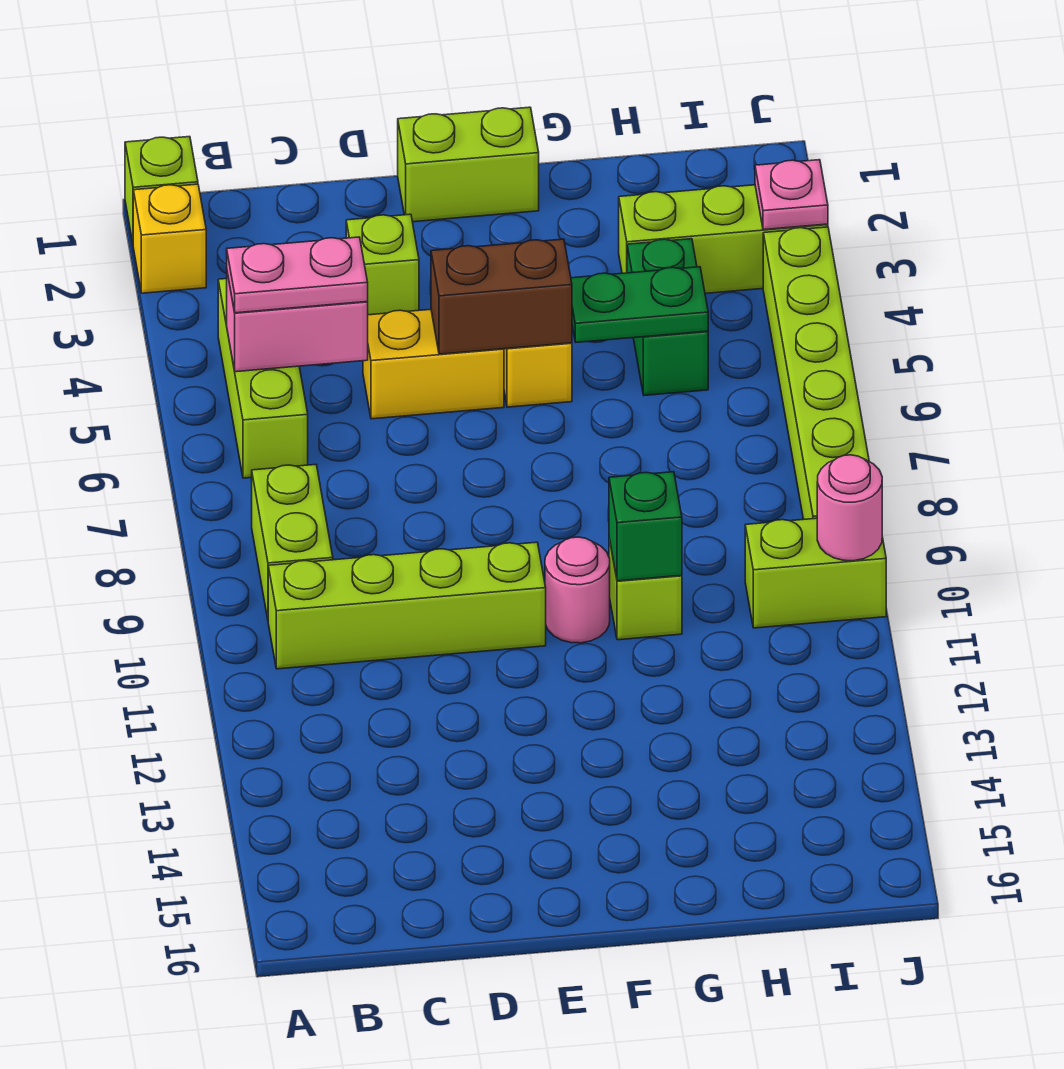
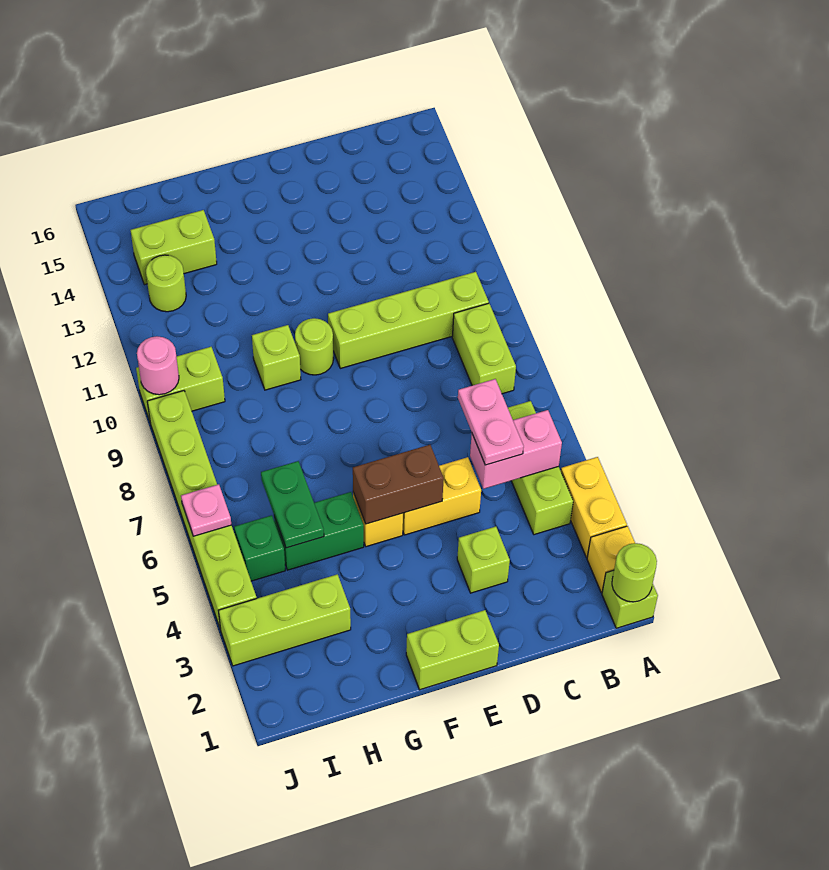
none -> lime round brick A1 level 2
none -> yellow brick A3:A4 level 1
pink plate B5:C5 level 3 -> pink plate C5:C6 level 3
pink round brick F10 level 1 -> lime round brick F10 level 1
green plate G5:H5 level 2 -> green plate H5:H6 level 2
green brick G10 level 2 -> green brick I5 level 1
green brick H4:H5 level 1 -> green brick G5:H5 level 1
none -> lime brick H14:I14 level 1
none -> lime round brick I13 level 1
pink plate J3 level 2 -> pink plate J6 level 2

